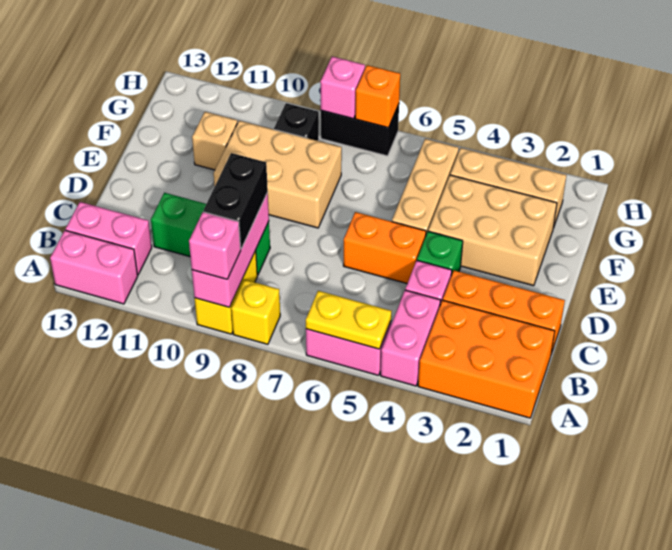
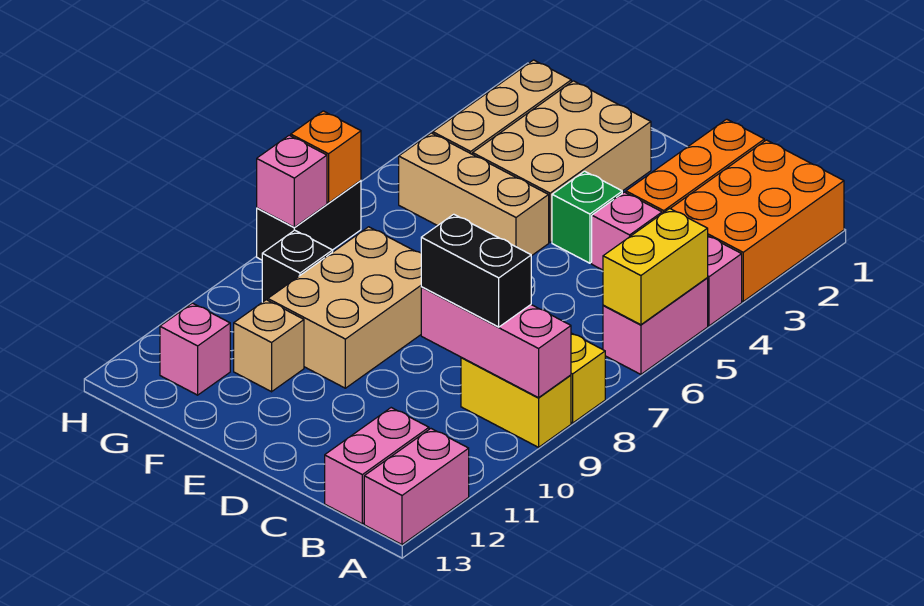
yellow plate A5:A6 level 2 -> yellow brick A5:A6 level 2
pink brick A9 level 3 -> pink brick G12 level 1
green brick C9:C11 level 1 -> none
orange brick D5:D6 level 1 -> none

